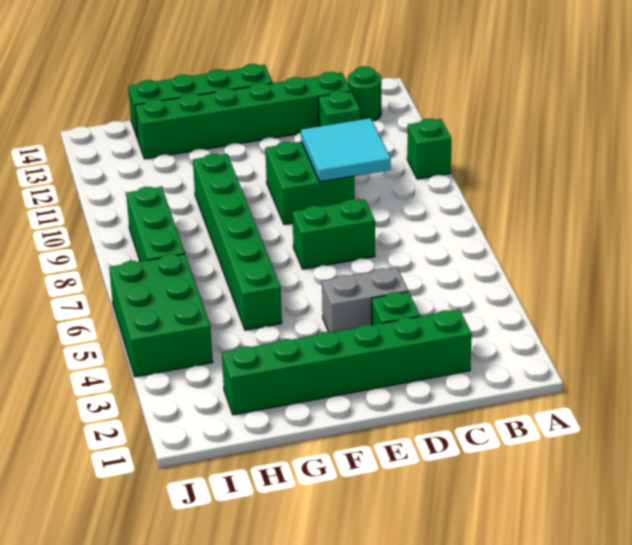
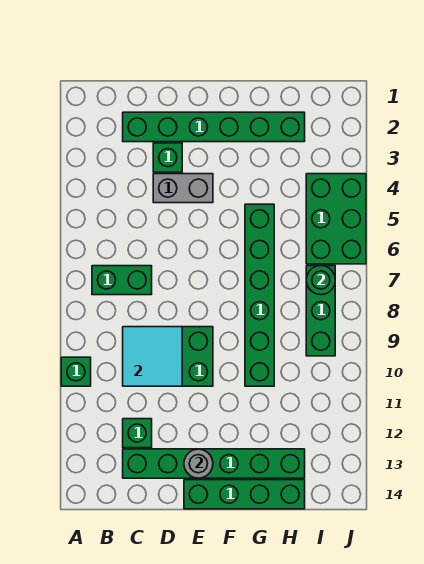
green round brick B13 level 1 -> green round brick I7 level 2
green brick D7:E7 level 1 -> green brick B7:C7 level 1
none -> grey round brick E13 level 2

